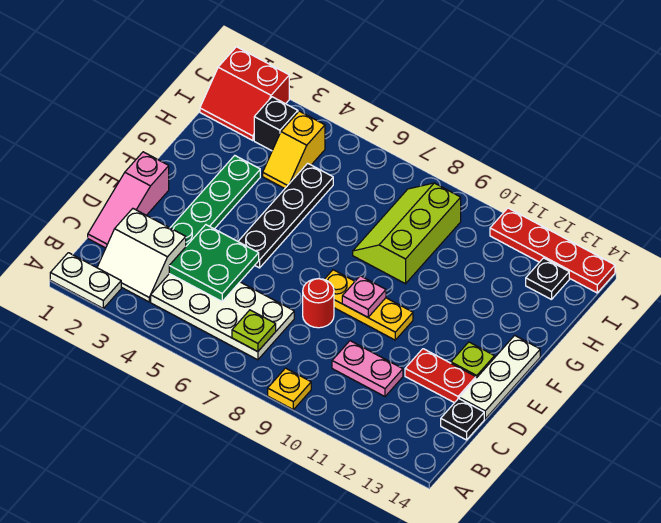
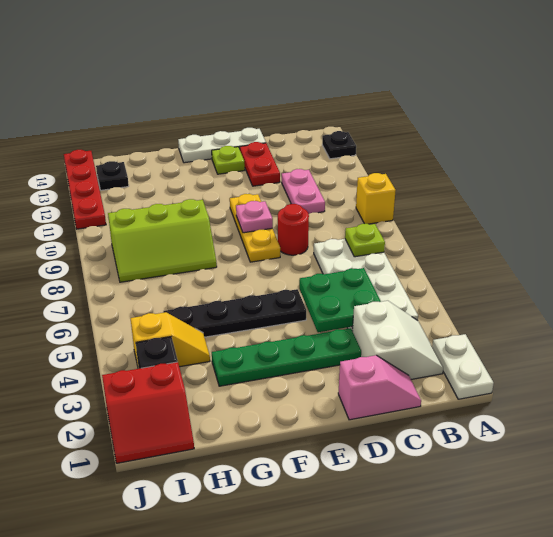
yellow plate A9 level 1 -> yellow brick A9 level 1
pink slope C1:E1 level 1 top E -> pink slope C1:D1 level 1 top D
black plate C14 level 1 -> black plate A13 level 1
red slope I1:J2 level 1 top J -> red slope I1:J2 level 1 top 2

